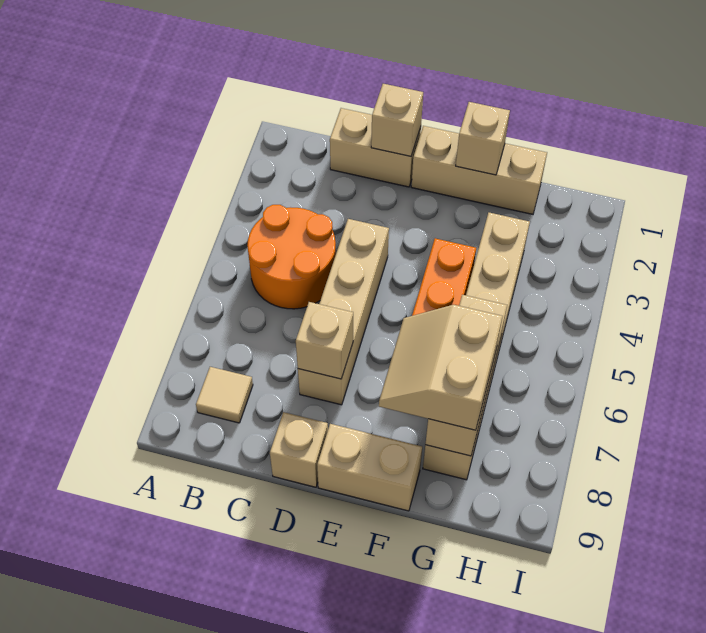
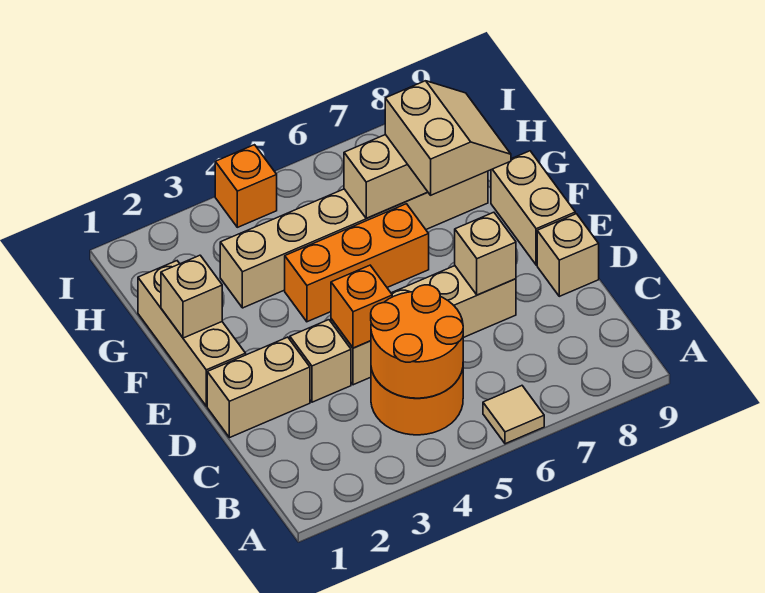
none -> orange round brick B4:C5 level 2
tan tile B8 level 1 -> tan tile A6 level 1
tan brick C1:D1 level 1 -> tan brick D1:D2 level 1
tan brick D1 level 2 -> tan brick D3 level 1
none -> orange brick D4 level 2
tan slope F7:G8 level 3 top G -> tan slope F7:G8 level 3 top 7
none -> orange brick I4 level 1

